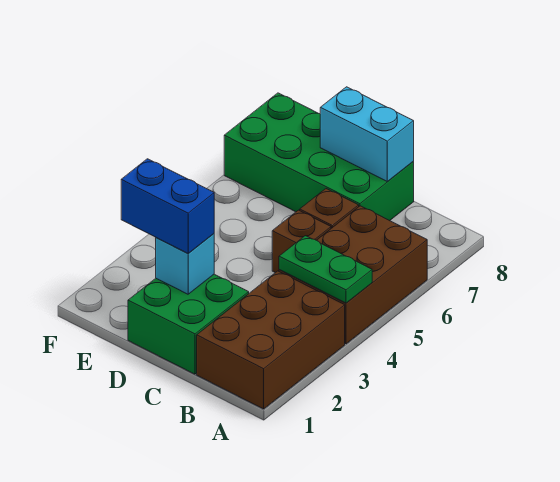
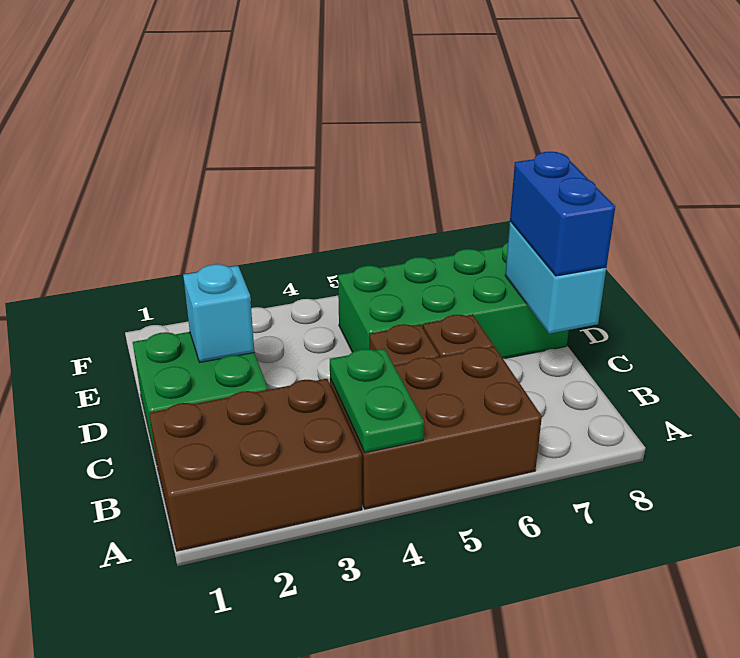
green brick C7:F8 level 1 -> green brick D5:E8 level 1
blue brick D2:E2 level 3 -> blue brick C8:D8 level 3

